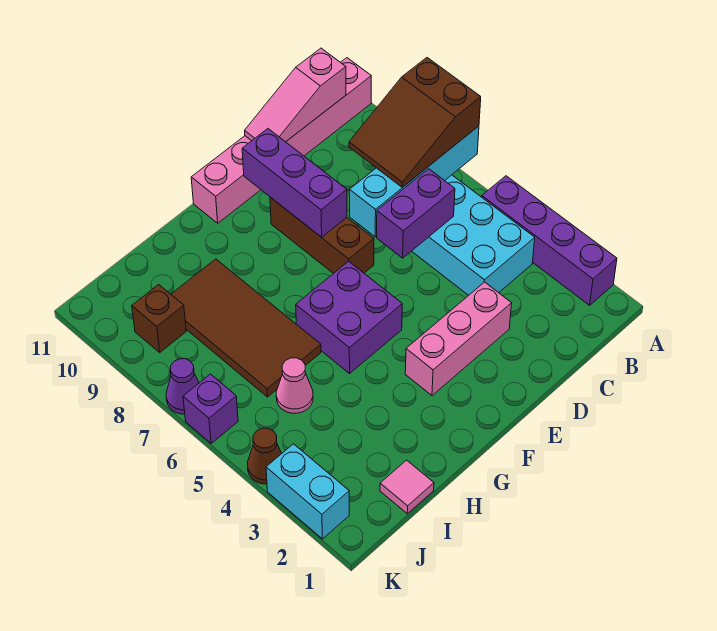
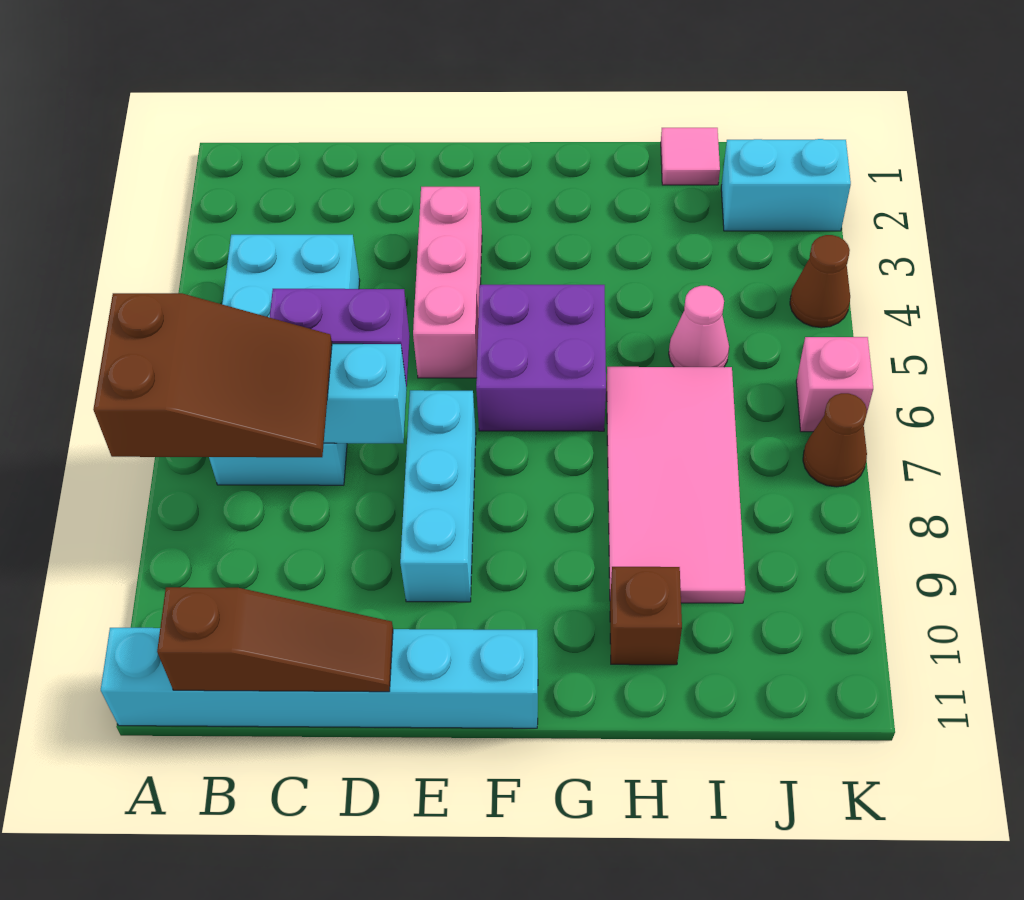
purple brick A2:A5 level 1 -> none
pink brick A11:F11 level 1 -> cyan brick A11:F11 level 1
pink slope B11:D11 level 2 top B -> brown slope B11:D11 level 2 top B
pink brick D3:F3 level 1 -> pink brick E3:E5 level 1
brown brick E7:E9 level 1 -> cyan brick E7:E9 level 1
purple brick E8:E10 level 2 -> none
brown tile H6:I9 level 1 -> pink tile H6:I9 level 1
brown brick J9 level 1 -> brown brick H10 level 1
cyan brick K2:K3 level 1 -> cyan brick J2:K2 level 1
purple brick K6 level 1 -> pink brick K6 level 1
purple cone K7 level 1 -> brown cone K7 level 1

